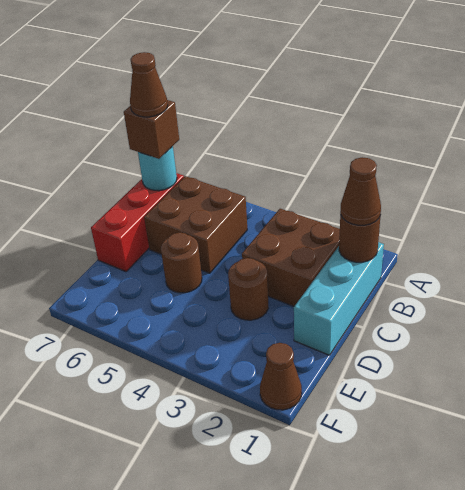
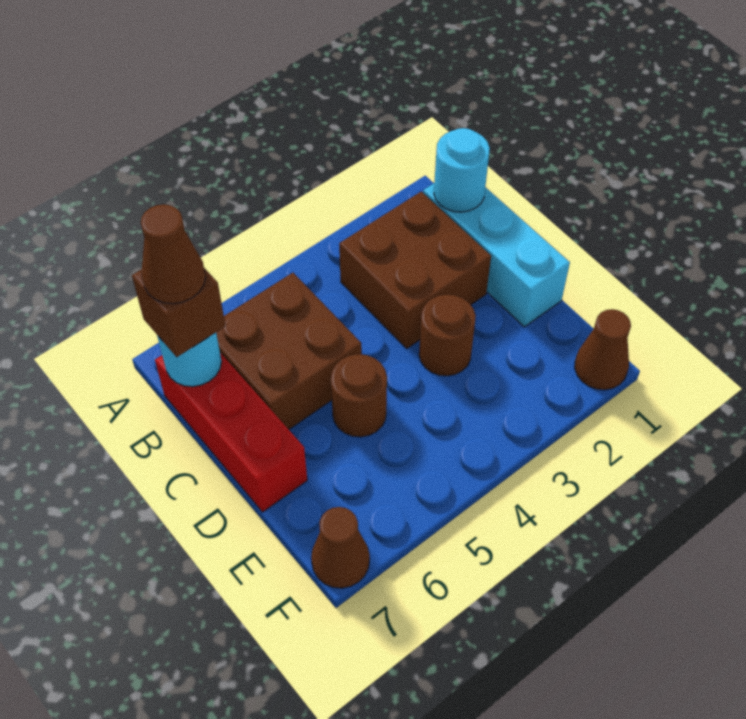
brown round brick B1 level 2 -> cyan round brick B1 level 2
brown cone B1 level 3 -> brown cone F7 level 1

